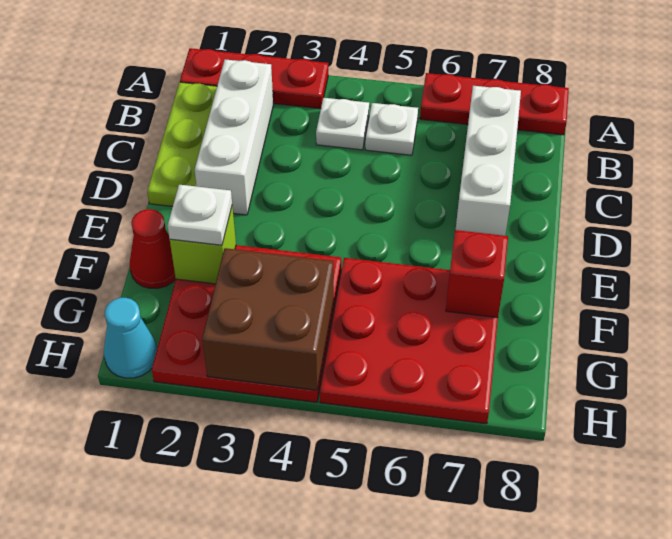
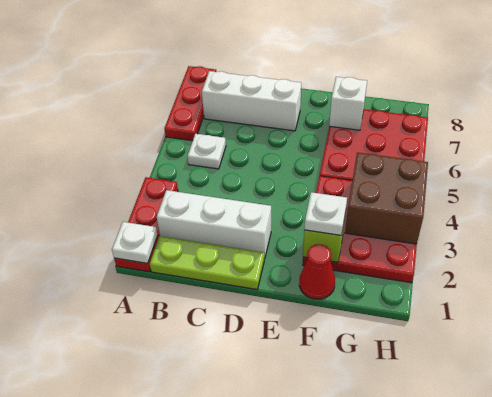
white plate B4 level 1 -> white plate A1 level 2
red brick F7 level 2 -> white brick F7 level 2
cyan cone H1 level 1 -> none

